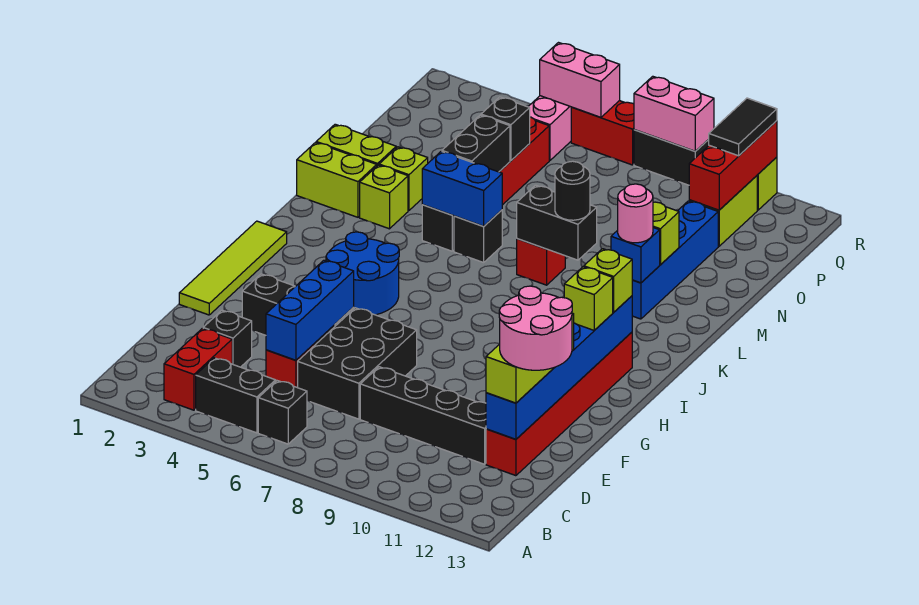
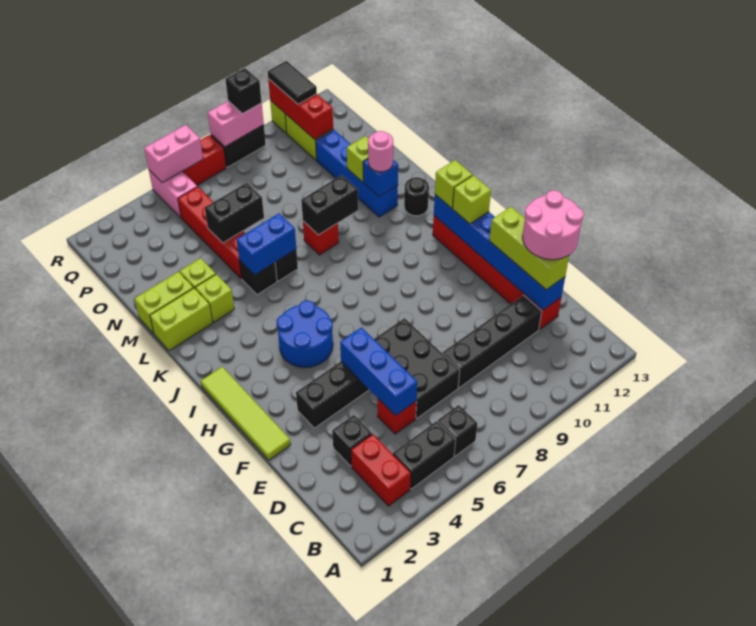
black round brick L9 level 3 -> black round brick K12 level 1
black brick M5:N5 level 2 -> black brick N5:N6 level 2
black brick O5 level 2 -> black brick R9 level 3

